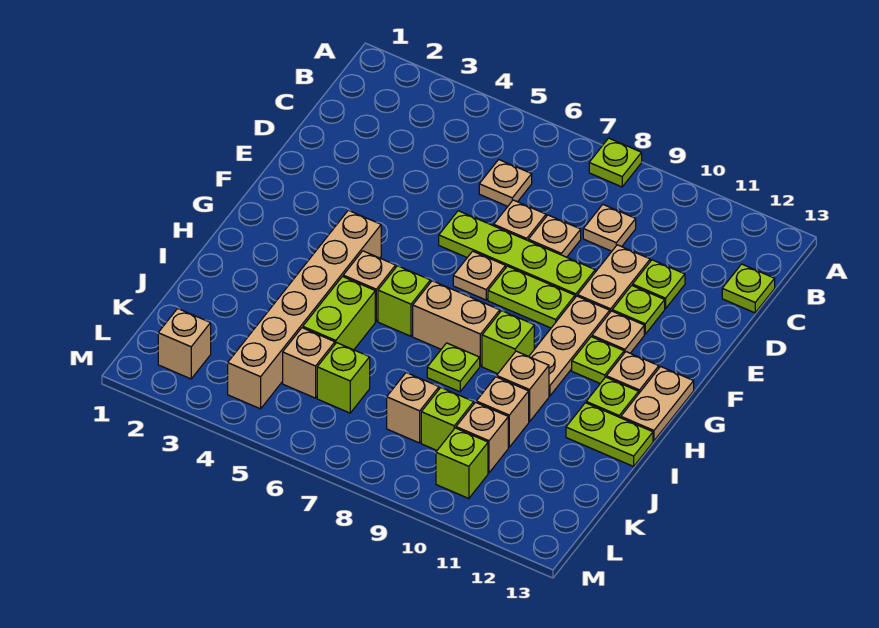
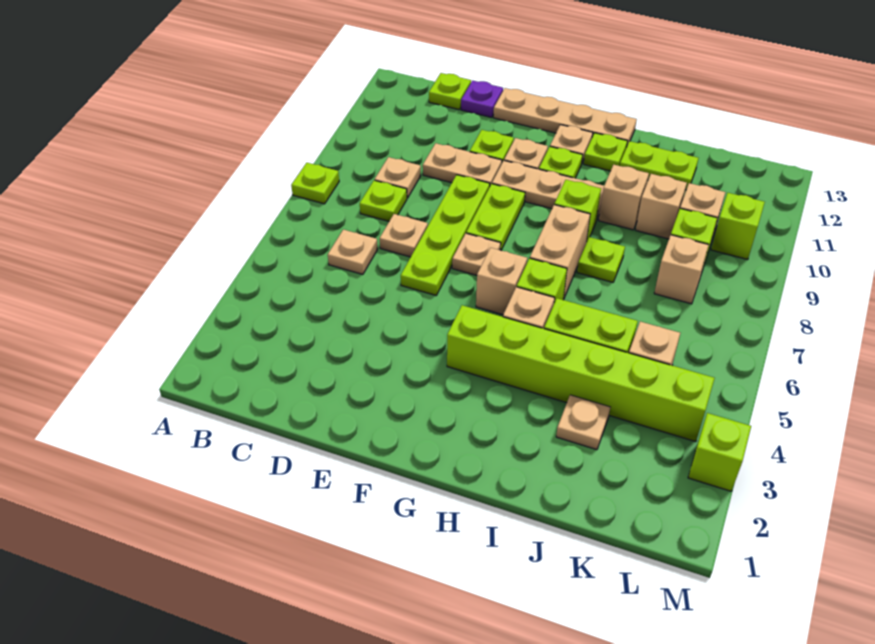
tan plate D8 level 1 -> tan plate J3 level 1
lime plate D11 level 1 -> lime plate C8 level 1
none -> purple plate D13 level 1
tan brick G4:L4 level 1 -> lime brick G4:L4 level 1
tan plate G13:H13 level 1 -> tan plate E13:H13 level 1
lime plate I12:I13 level 1 -> lime plate I12:J12 level 1
lime brick K6 level 1 -> lime brick M3 level 1
tan brick L2 level 1 -> tan brick G6 level 1

